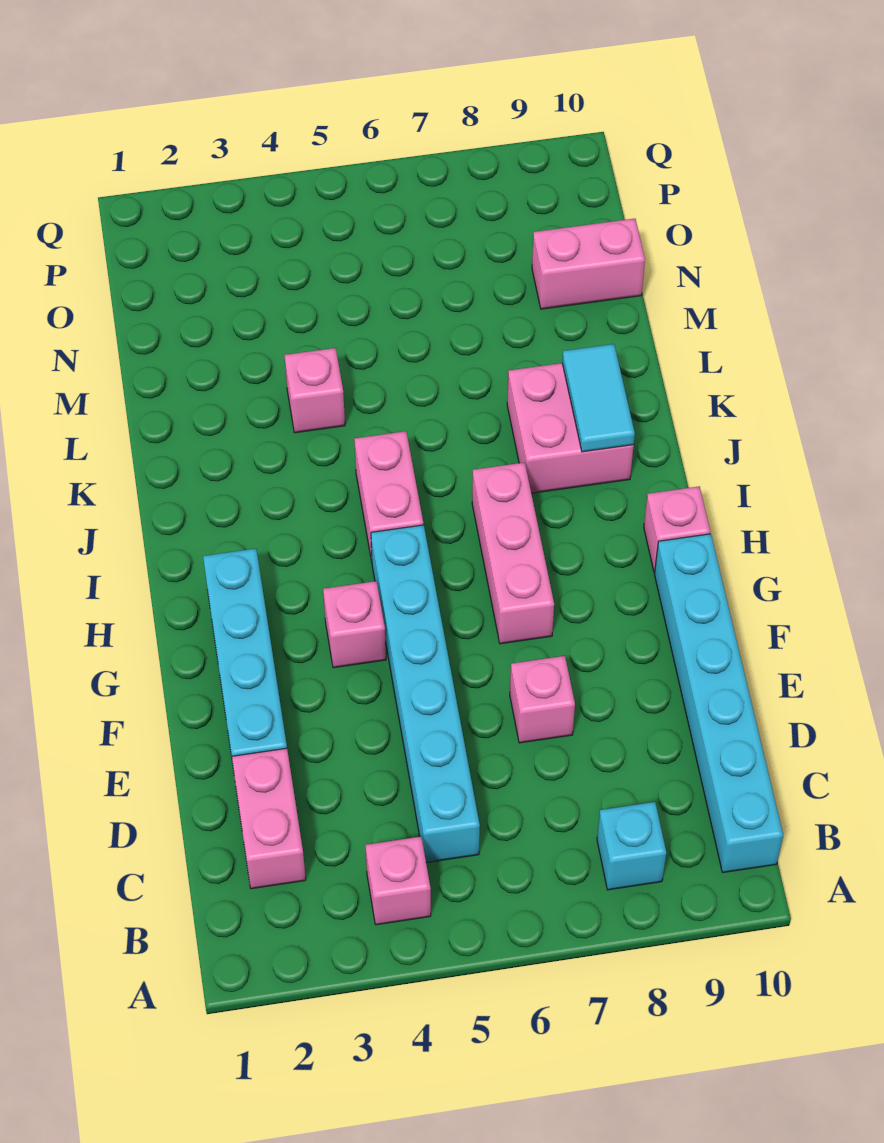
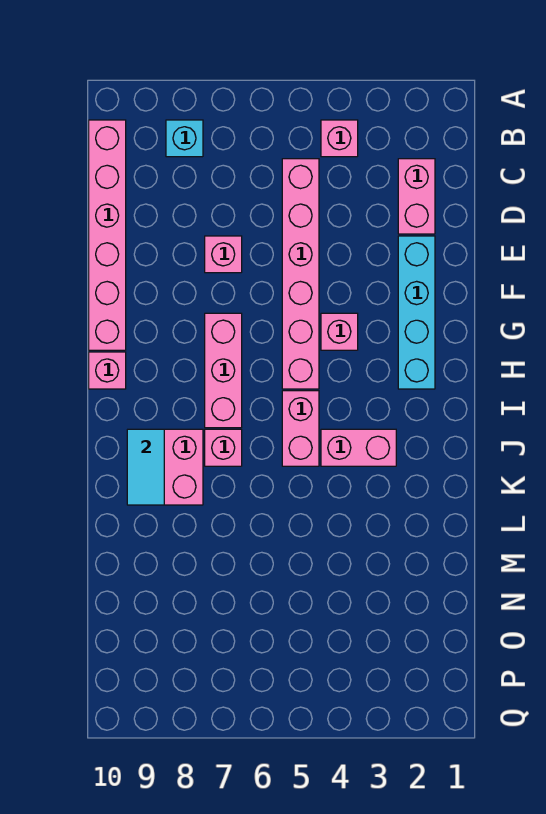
cyan brick B10:G10 level 1 -> pink brick B10:G10 level 1
cyan brick C5:H5 level 1 -> pink brick C5:H5 level 1
pink brick L4 level 1 -> pink brick J7 level 1
pink brick N9:N10 level 1 -> pink brick J3:J4 level 1

